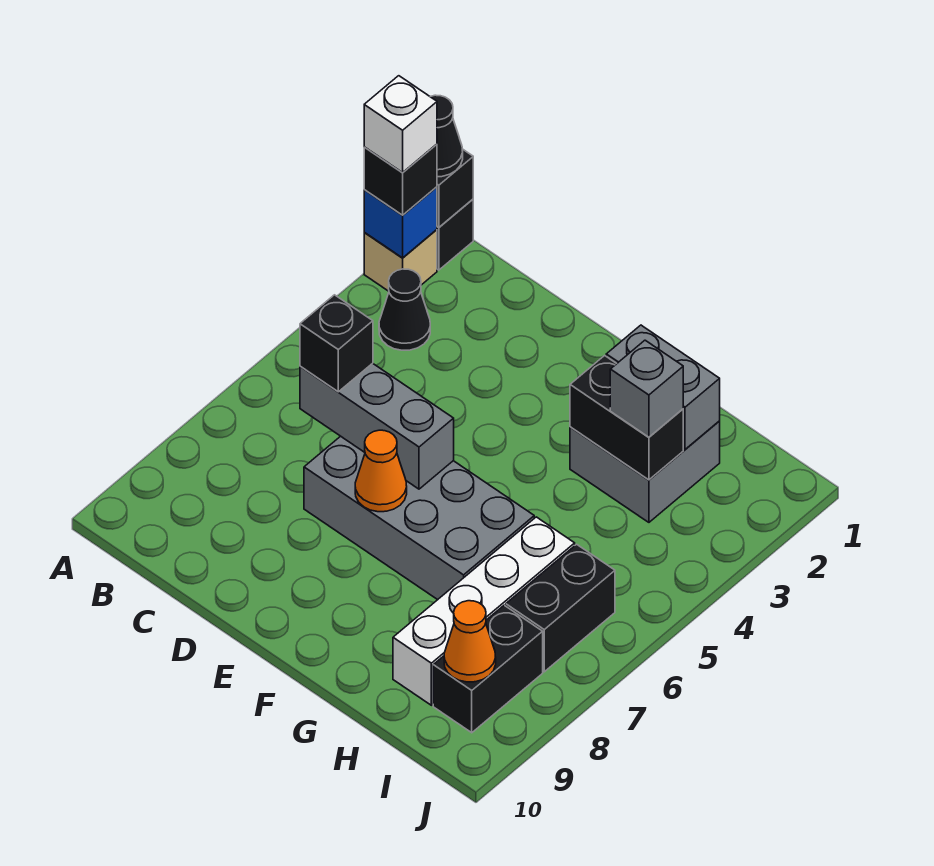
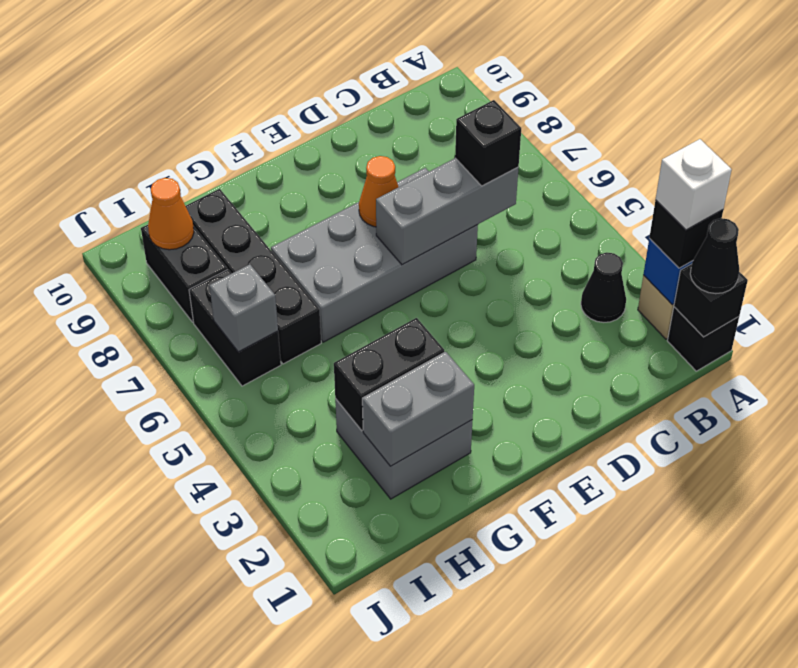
grey brick H3 level 3 -> grey brick I6 level 2
white brick H6:H9 level 1 -> black brick H6:H9 level 1

